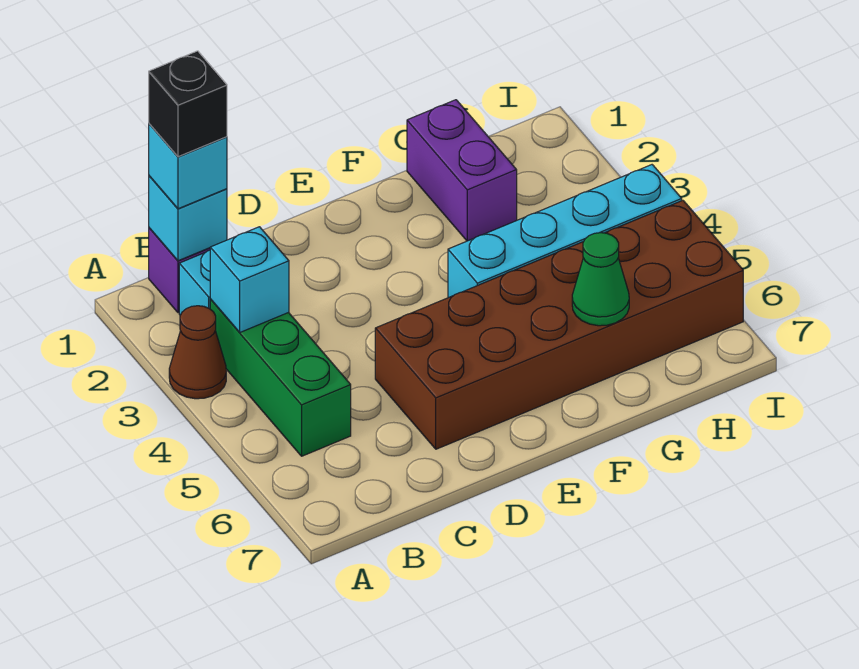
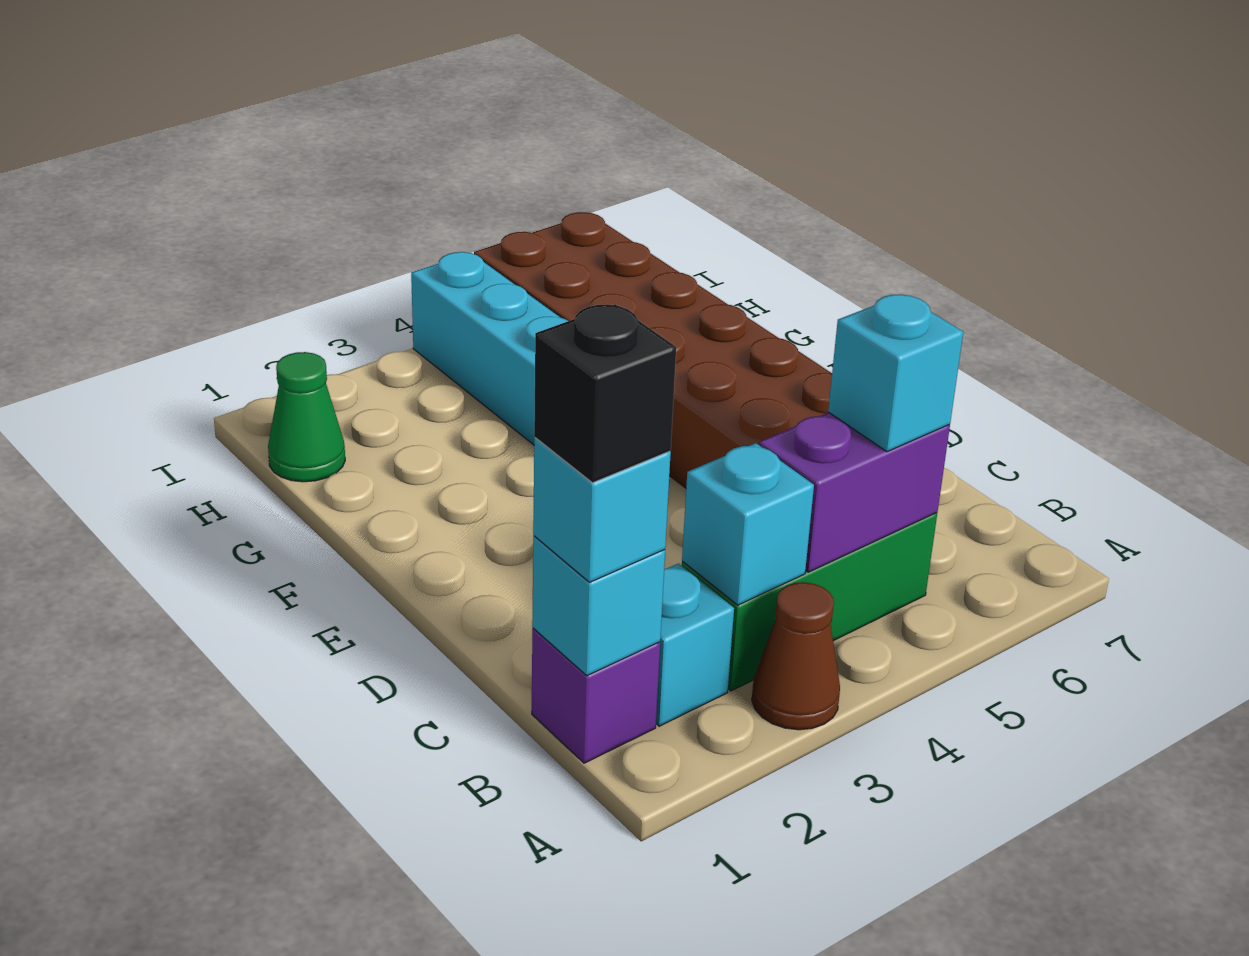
none -> cyan brick B5 level 3
purple brick G1:G2 level 1 -> purple brick B4:B5 level 2
green cone G6 level 2 -> green cone H1 level 1

